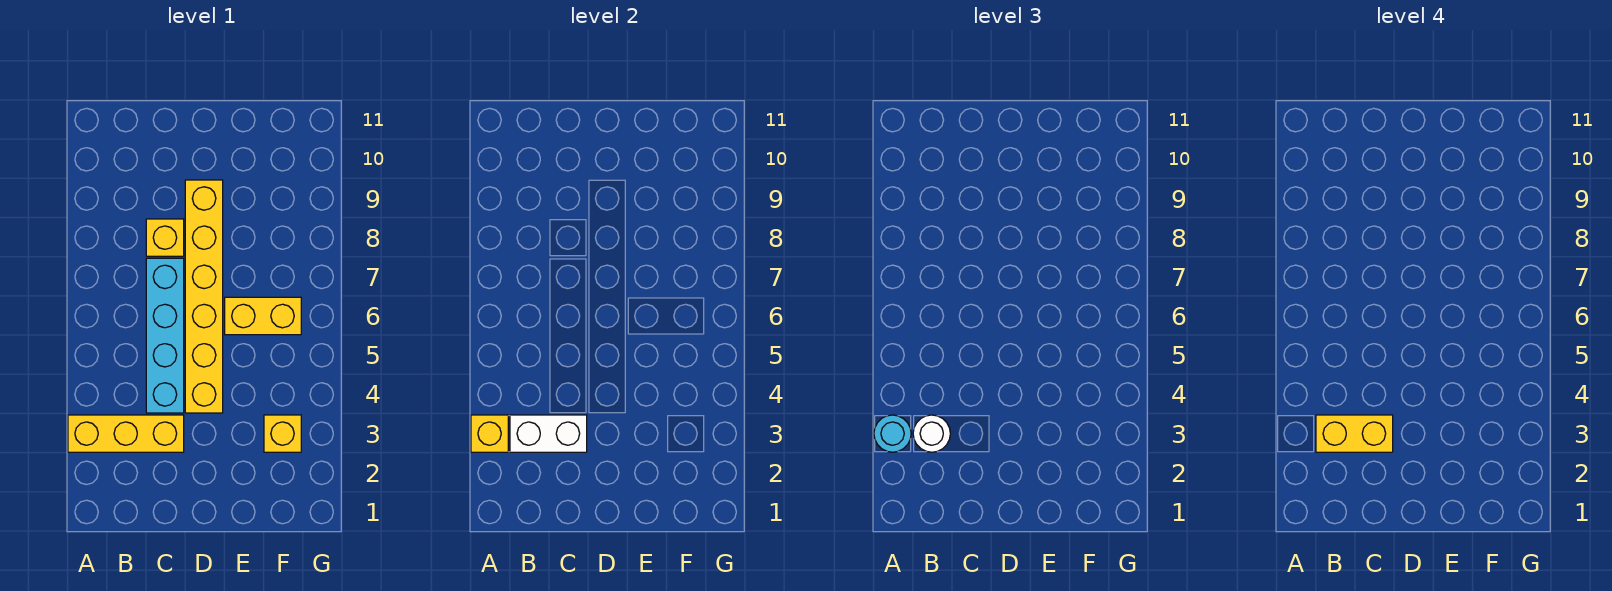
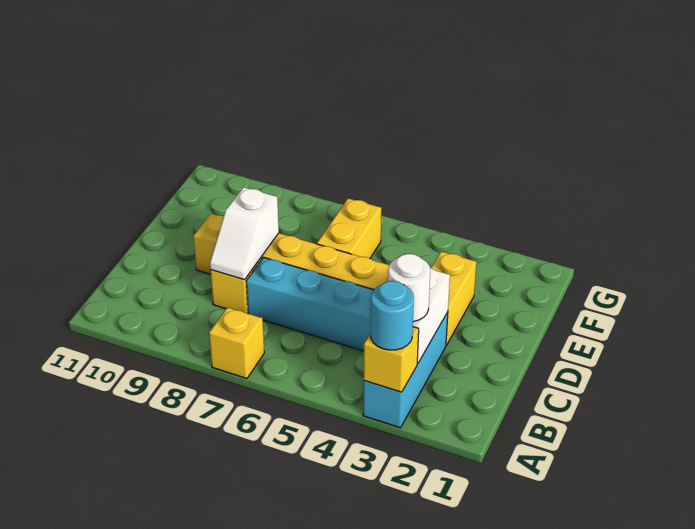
yellow brick A3:C3 level 1 -> cyan brick A3:C3 level 1
yellow brick B3:C3 level 4 -> yellow brick D3:E3 level 1
none -> white slope C8:D8 level 2 top D
yellow brick F3 level 1 -> yellow brick A7 level 1

